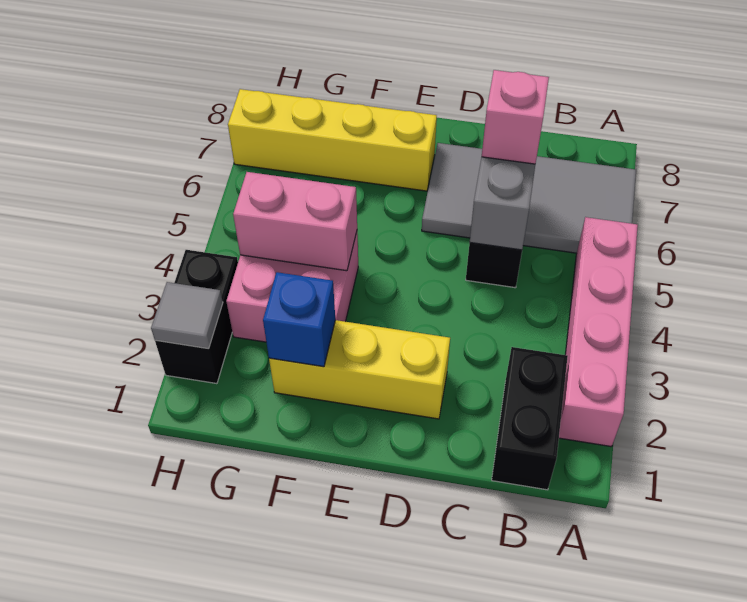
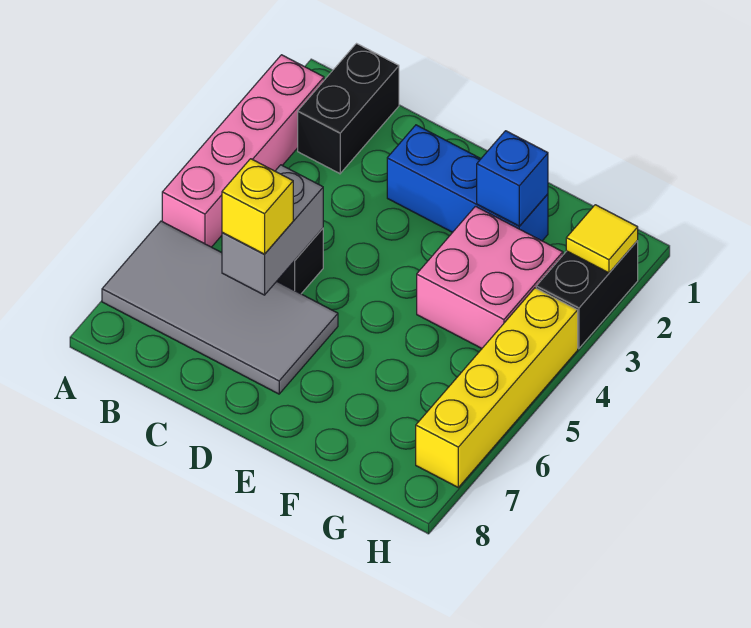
pink brick C6 level 3 -> yellow brick C6 level 3
yellow brick D2:F2 level 1 -> blue brick D2:F2 level 1
yellow brick E7:H7 level 1 -> yellow brick H4:H7 level 1
pink brick F4:G4 level 2 -> none
grey tile H2 level 2 -> yellow tile H2 level 2

